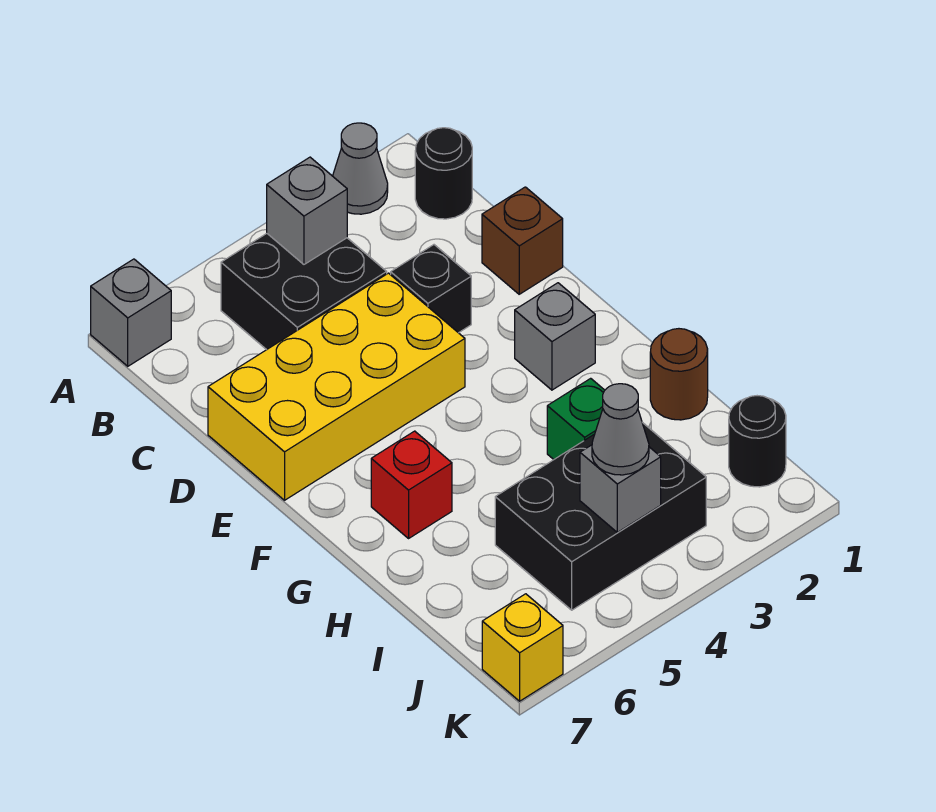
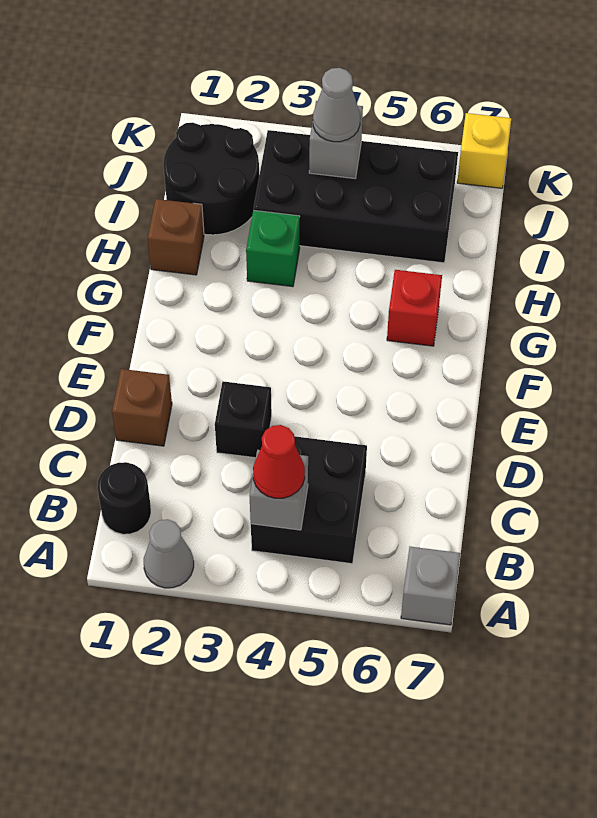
none -> red cone B4 level 3
yellow brick D4:E7 level 1 -> none
grey brick F2 level 1 -> none
brown round brick H1 level 1 -> brown brick H1 level 1
black brick I3:J5 level 1 -> black brick I3:J6 level 1
black round brick J1 level 1 -> black round brick I1:J2 level 1

